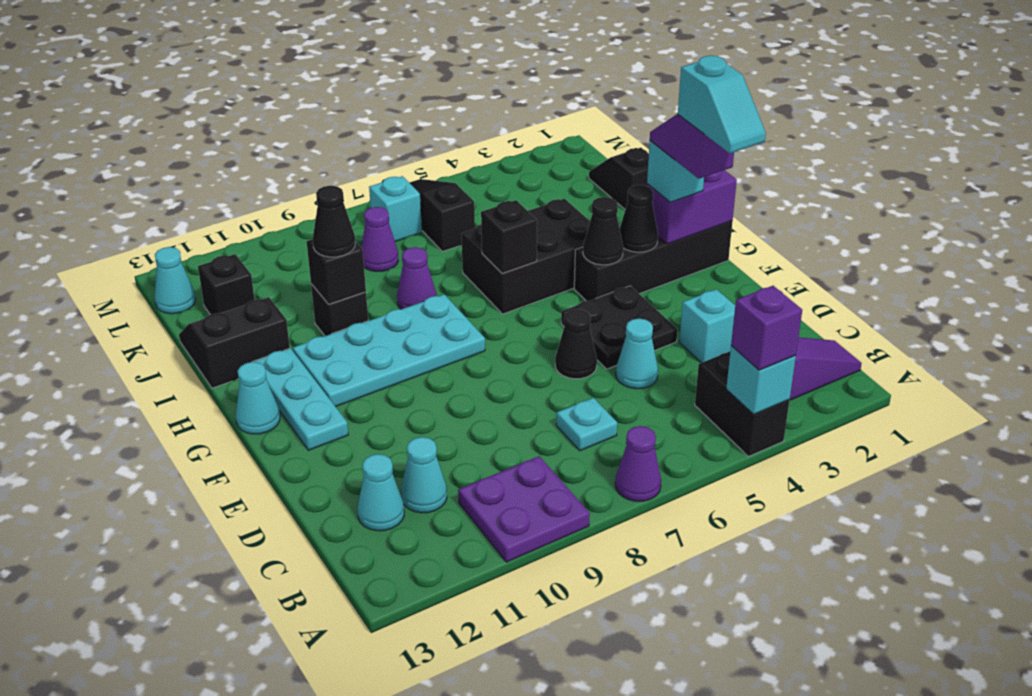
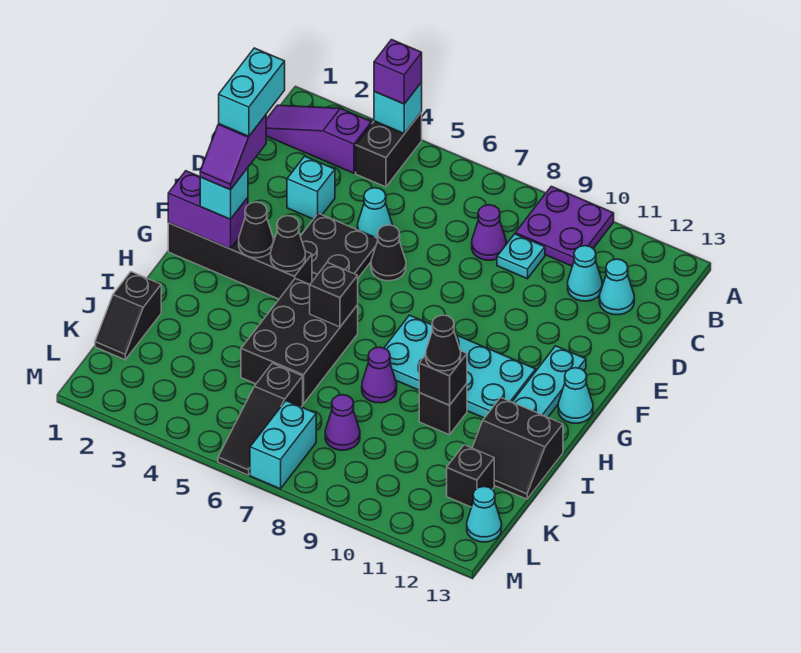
purple cone A7 level 1 -> purple cone C8 level 1
cyan plate C7 level 1 -> cyan plate C9 level 1
cyan slope E2:F2 level 5 top F -> cyan brick E2:F2 level 5
black brick H4:I6 level 1 -> black brick H5:J6 level 1
cyan brick L7 level 1 -> cyan brick L7:M7 level 1

